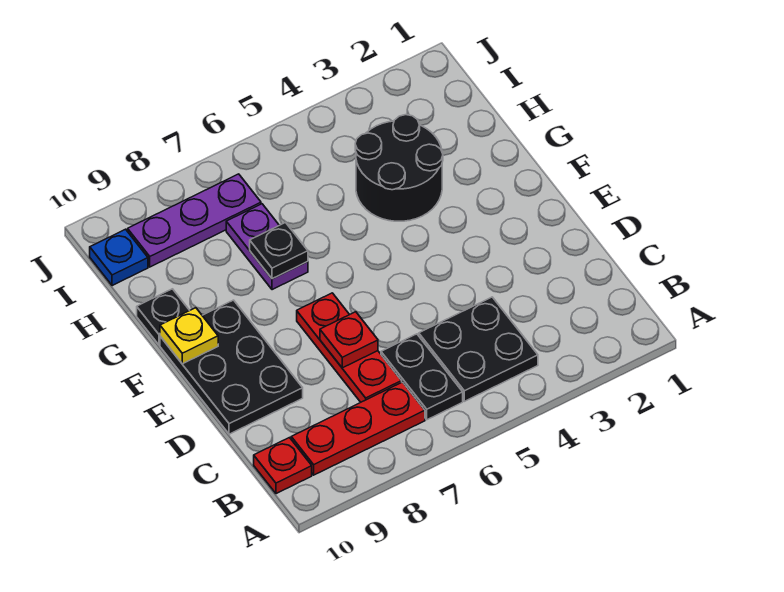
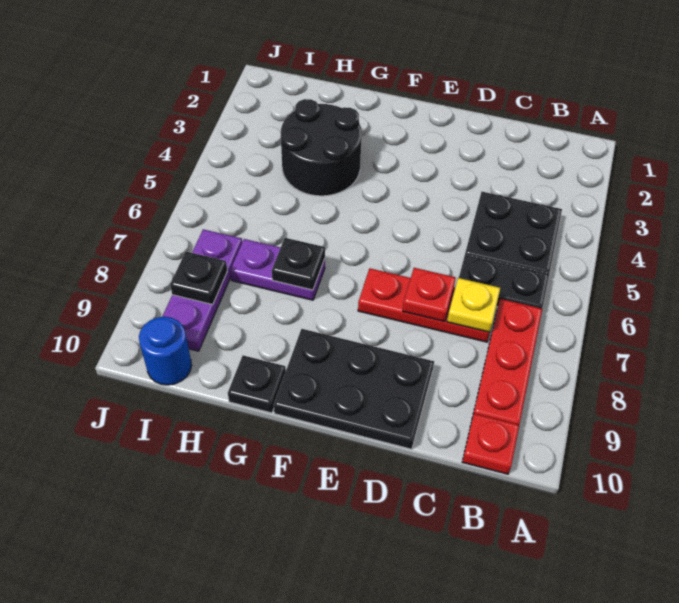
yellow plate F10 level 2 -> yellow plate C7 level 2
none -> black plate I8 level 2
blue plate I10 level 1 -> blue round brick I10 level 1

